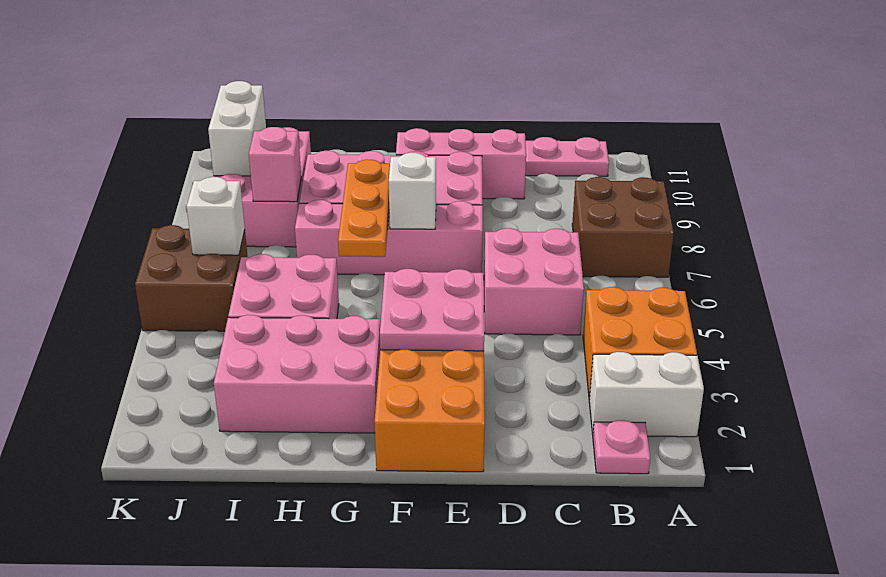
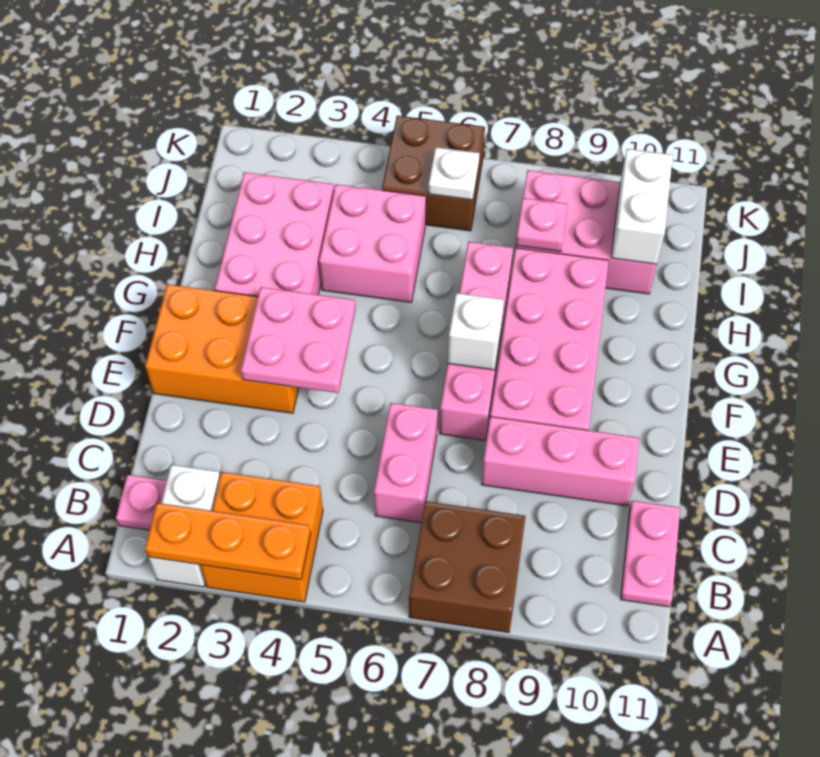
pink brick C5:D6 level 1 -> pink brick C6:D6 level 1
pink brick D10:F10 level 1 -> pink brick D8:D10 level 1
orange plate G6:G8 level 2 -> orange plate A2:A4 level 2
pink brick I8 level 2 -> pink plate I8 level 2
white brick J6 level 2 -> white plate J6 level 2
white brick J9:J10 level 2 -> white brick I10:J10 level 2

